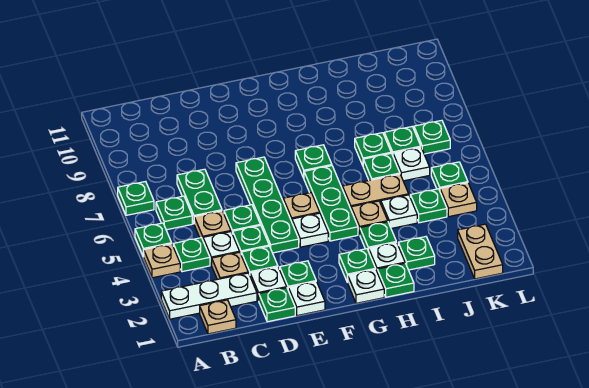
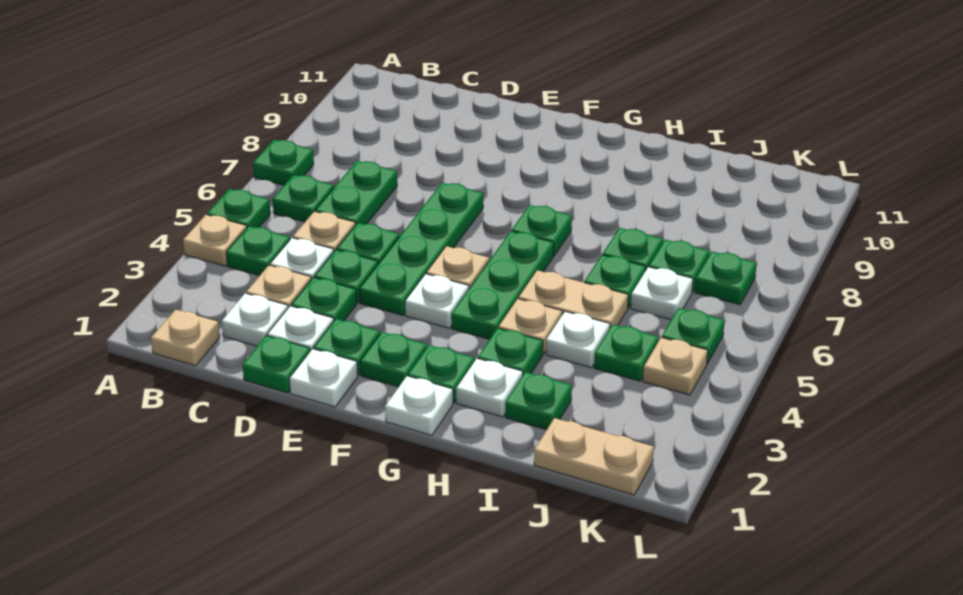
white plate A2:C2 level 1 -> white plate C2 level 1
green plate H1 level 1 -> green plate F2 level 1
tan plate K1:K2 level 1 -> tan plate J1:K1 level 1

